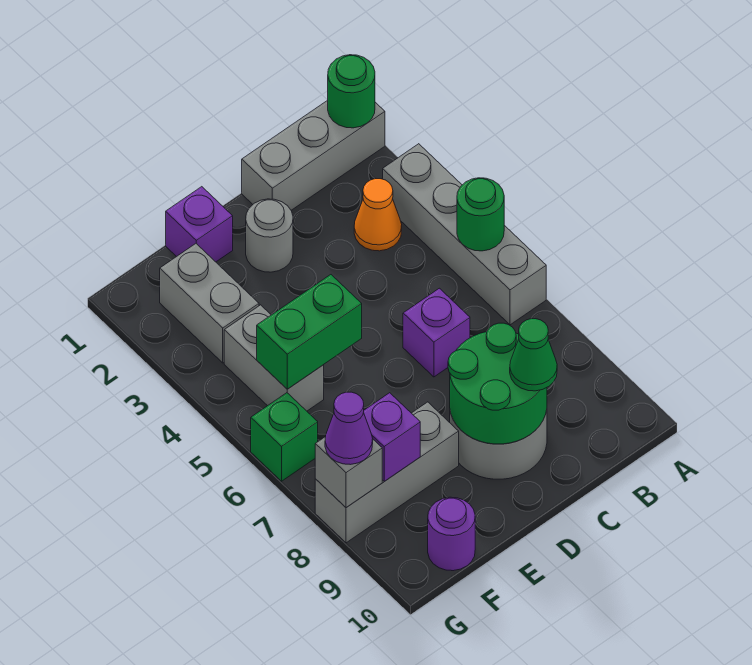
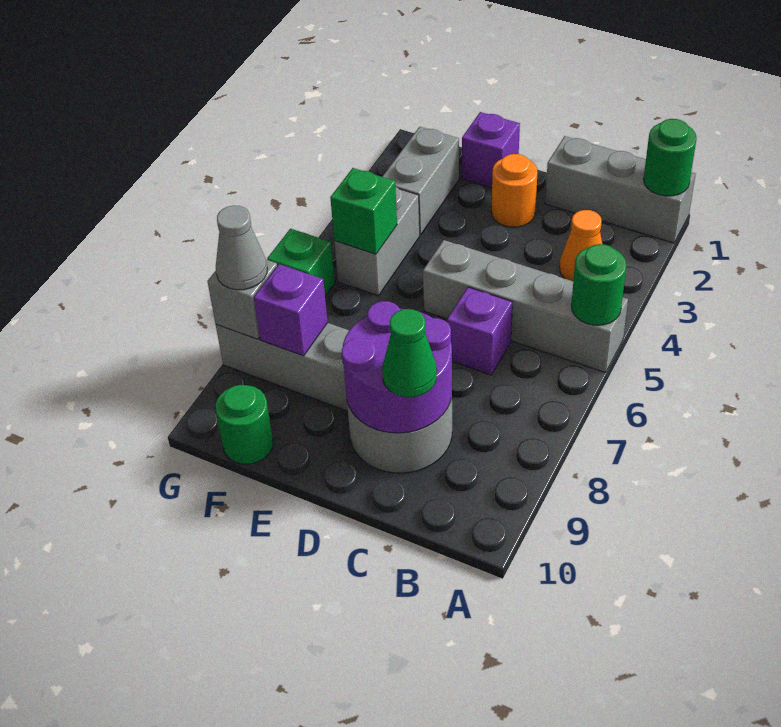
grey brick A3:A6 level 1 -> grey brick A5:D5 level 1
green round brick C8:D9 level 2 -> purple round brick C8:D9 level 2
grey round brick D2 level 1 -> orange round brick D2 level 1
green brick E5:F5 level 2 -> green brick F5 level 2
purple round brick F10 level 1 -> green round brick F10 level 1
purple cone G8 level 3 -> grey cone G8 level 3

